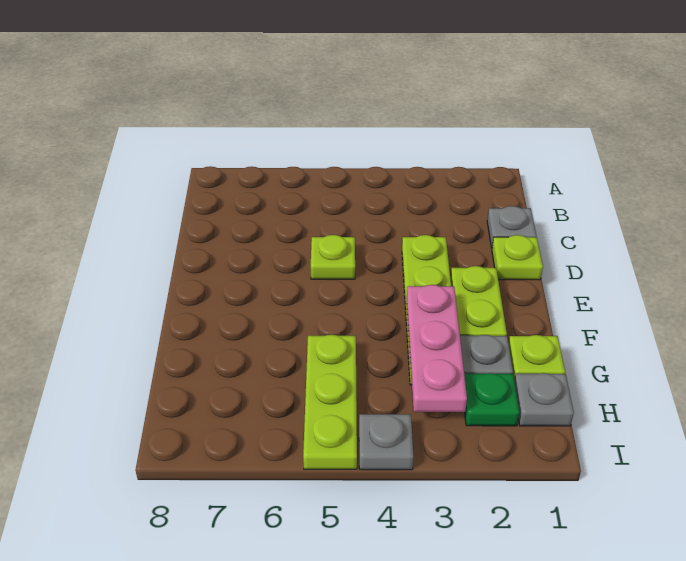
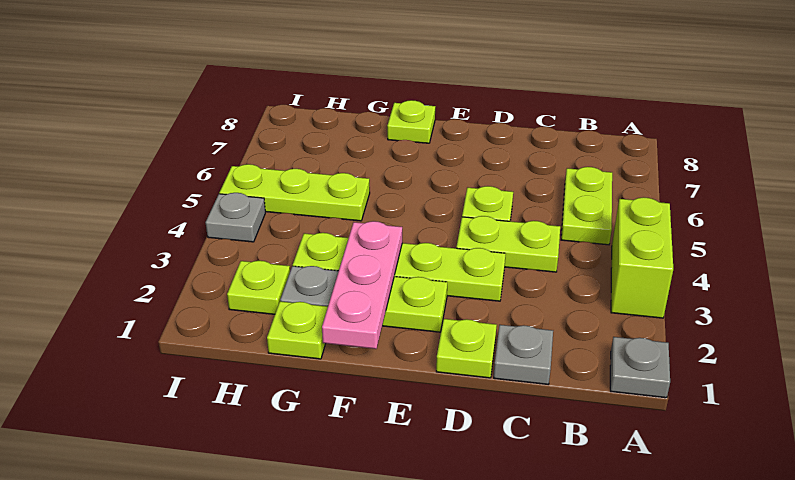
none -> lime brick A3:A4 level 1
none -> lime plate B5:B6 level 1
none -> lime plate C4:D4 level 1
pink plate F3:H3 level 2 -> pink plate F1:F3 level 2
none -> lime plate F8 level 1
grey plate H1 level 1 -> grey plate A1 level 1
green plate H2 level 1 -> lime plate H2 level 1

